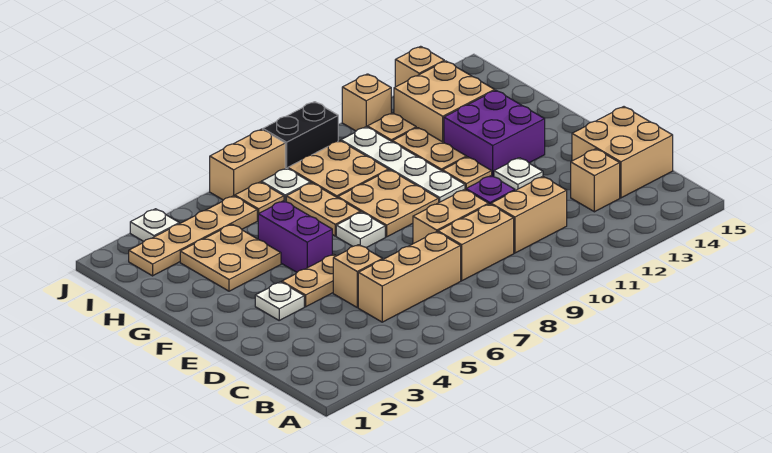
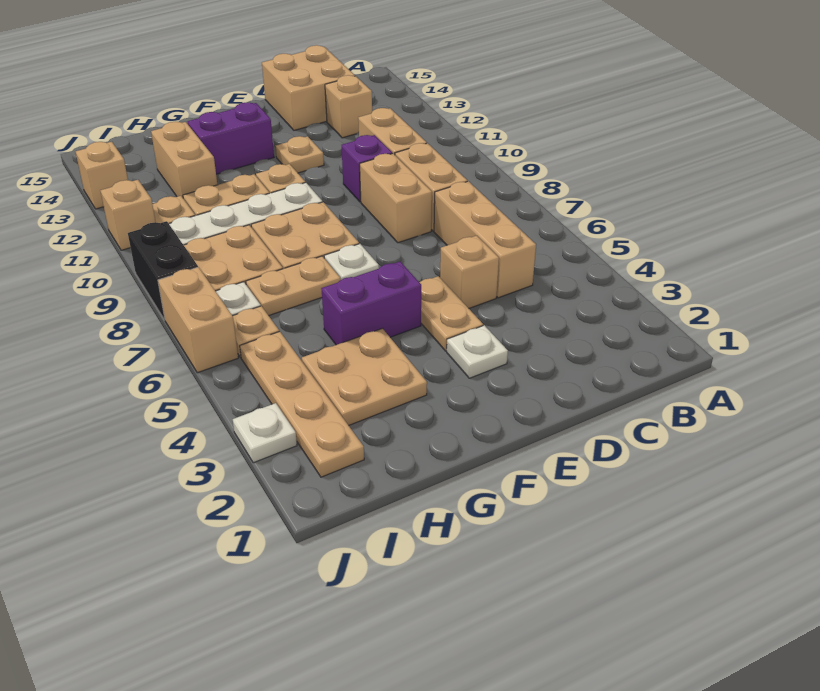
white plate E12 level 1 -> tan plate E12 level 1
purple brick F12:G13 level 1 -> purple brick F13:G13 level 1
tan brick H12:I13 level 1 -> tan brick H12:H13 level 1

